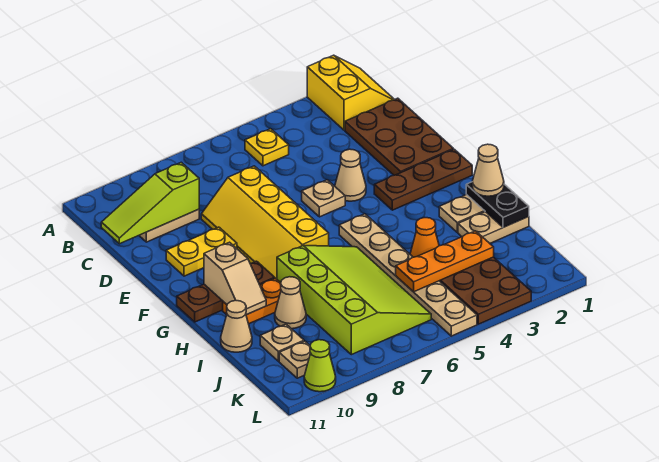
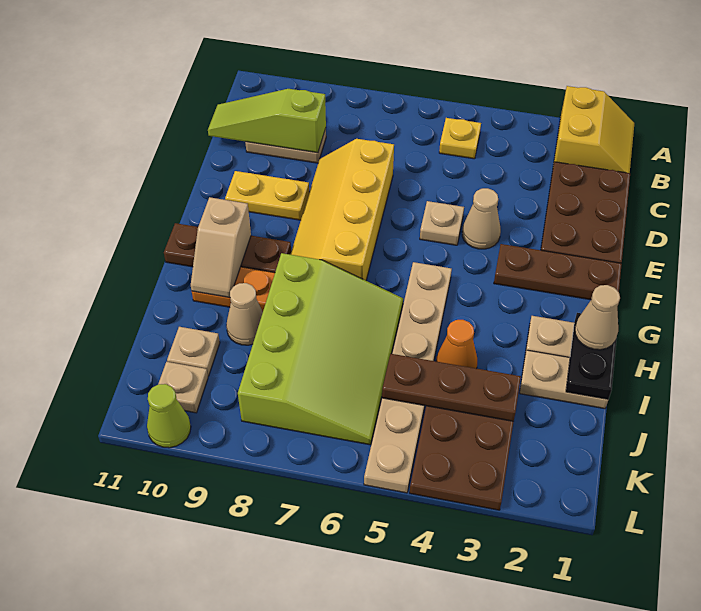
tan cone I11 level 1 -> none
orange plate J3:J5 level 2 -> brown plate J3:J5 level 2

